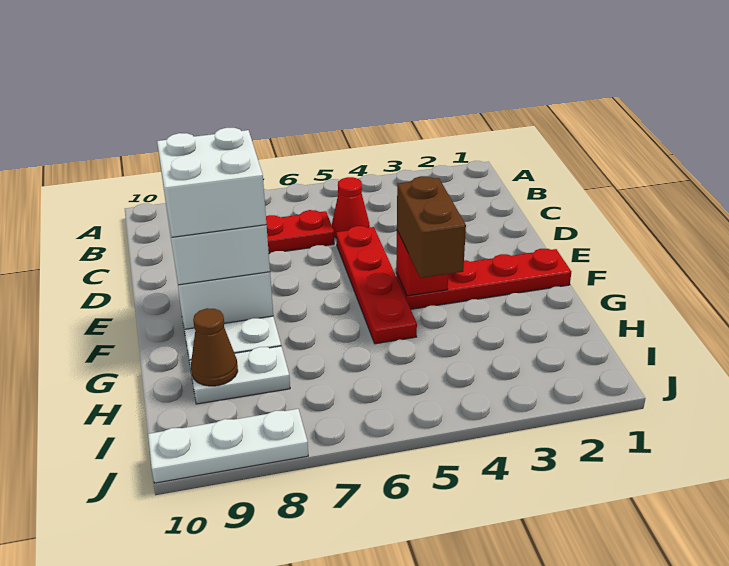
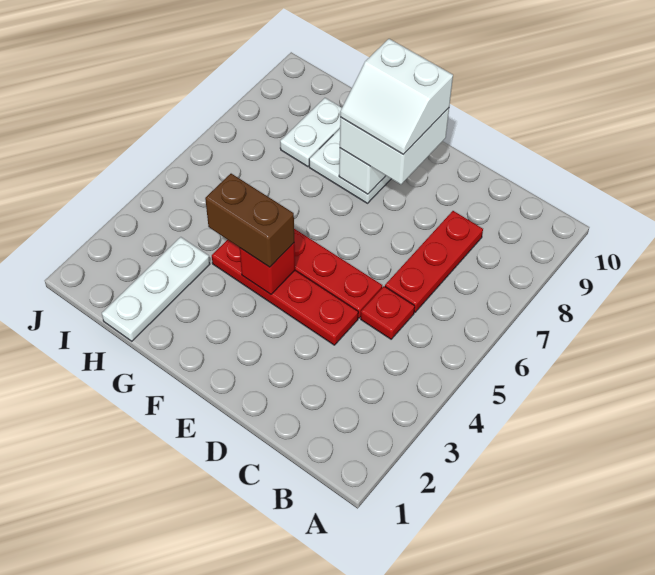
red cone C5 level 1 -> red plate C5 level 1
white brick E8:F9 level 4 -> white slope E8:F9 level 4 top 9
red plate F1:F4 level 1 -> red plate D4:G4 level 1
brown cone H9 level 2 -> none
white plate J8:J10 level 1 -> white plate H1:H3 level 1

